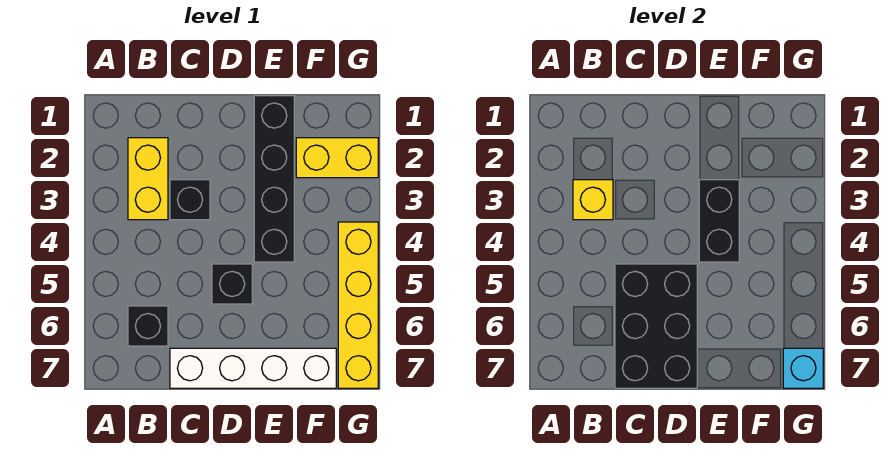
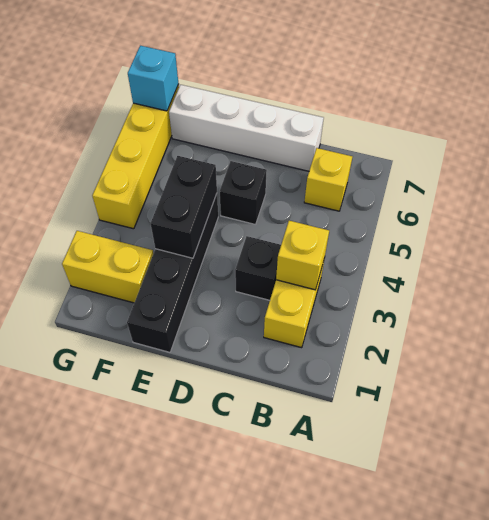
black brick B6 level 1 -> yellow brick B6 level 1
black brick C5:D7 level 2 -> none

